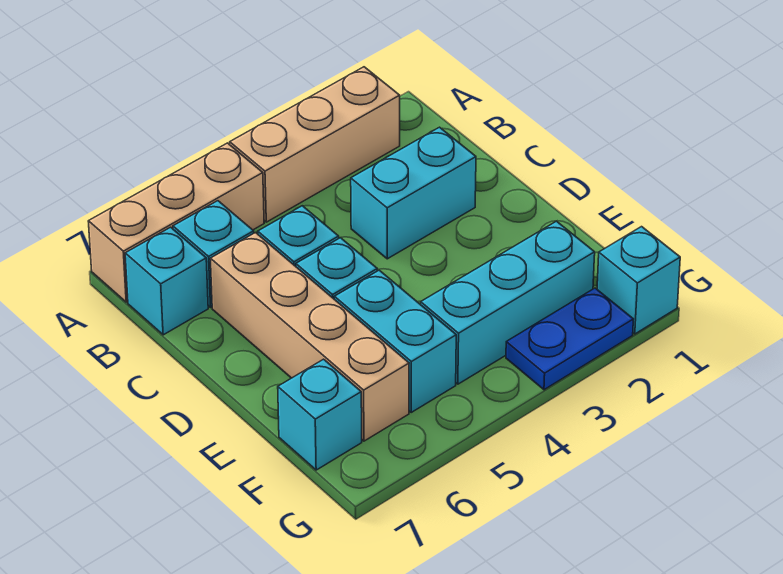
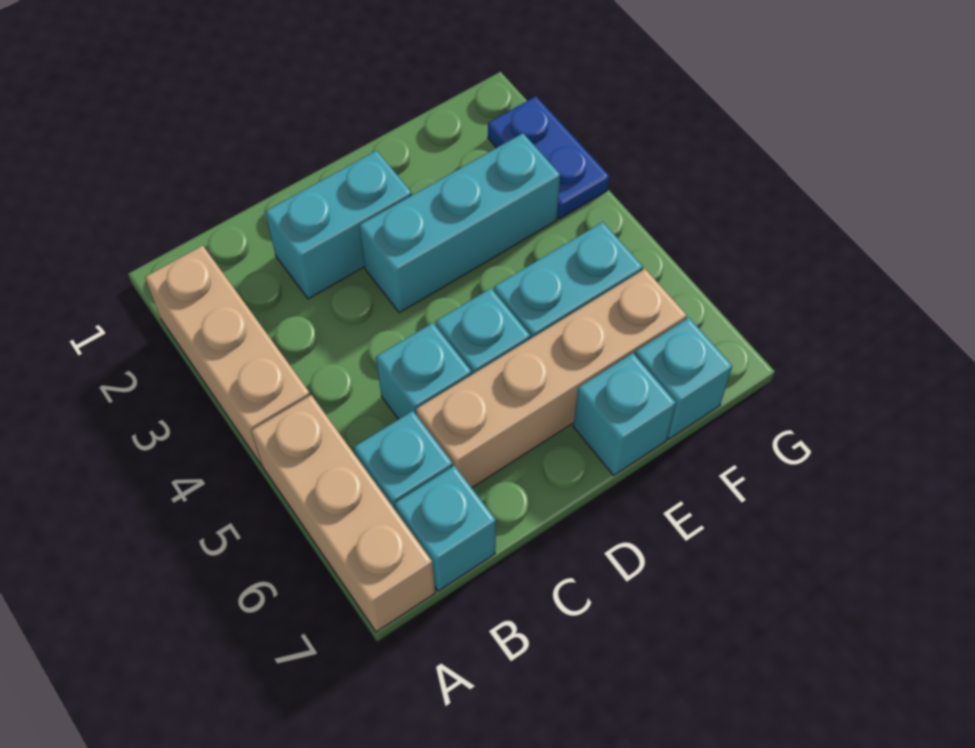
cyan brick C2:C3 level 1 -> cyan brick C2:D2 level 1
cyan brick F2:F4 level 1 -> cyan brick D3:F3 level 1
cyan brick G1 level 1 -> cyan brick E7 level 1

